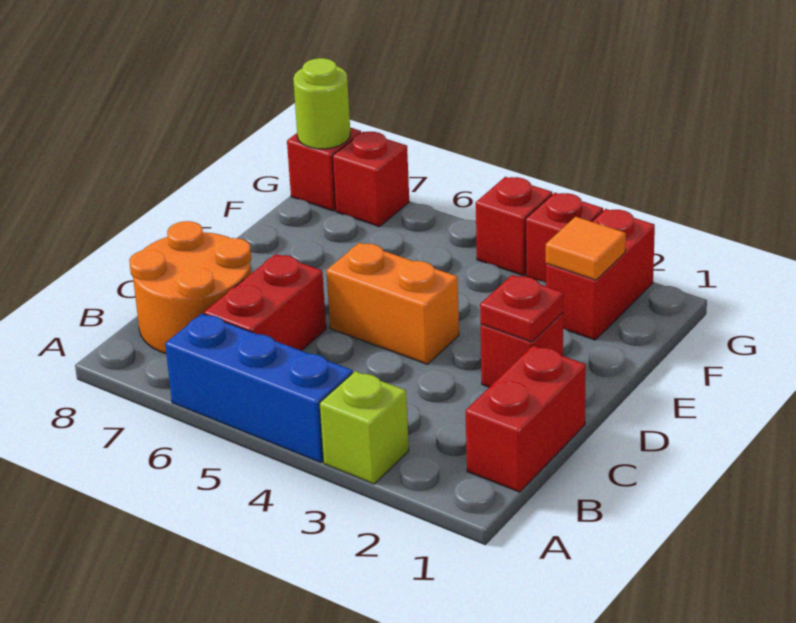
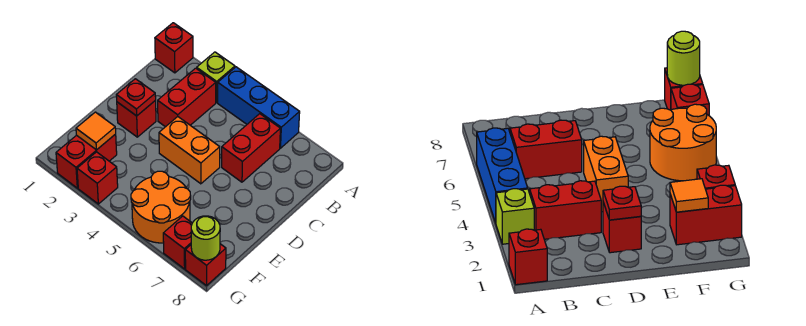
red brick B1:C1 level 1 -> red brick B3:C3 level 1
orange round brick B7:C8 level 1 -> orange round brick F5:G6 level 1
red brick G4 level 1 -> red brick A1 level 1

